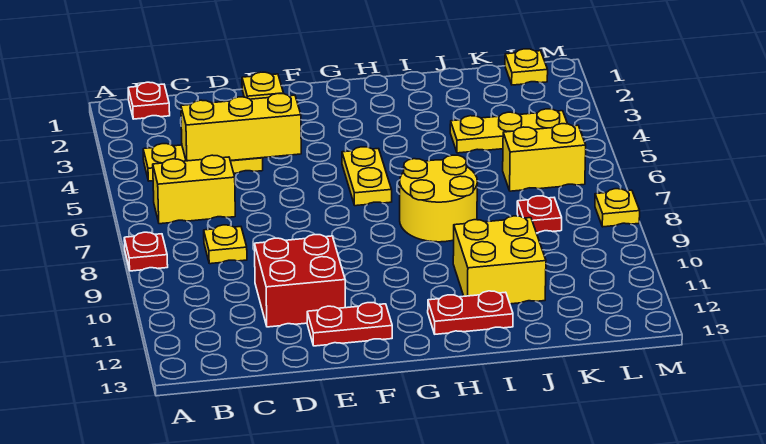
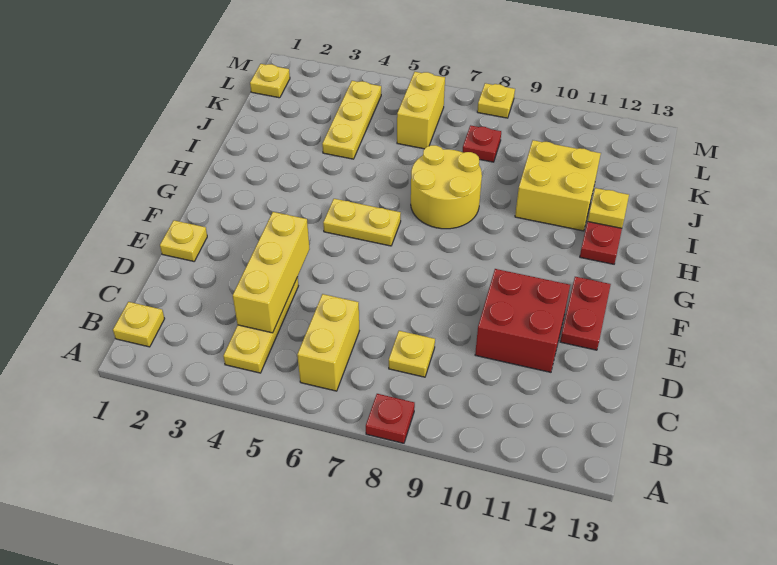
red plate B1 level 1 -> yellow plate B1 level 1
none -> yellow plate I12 level 2

